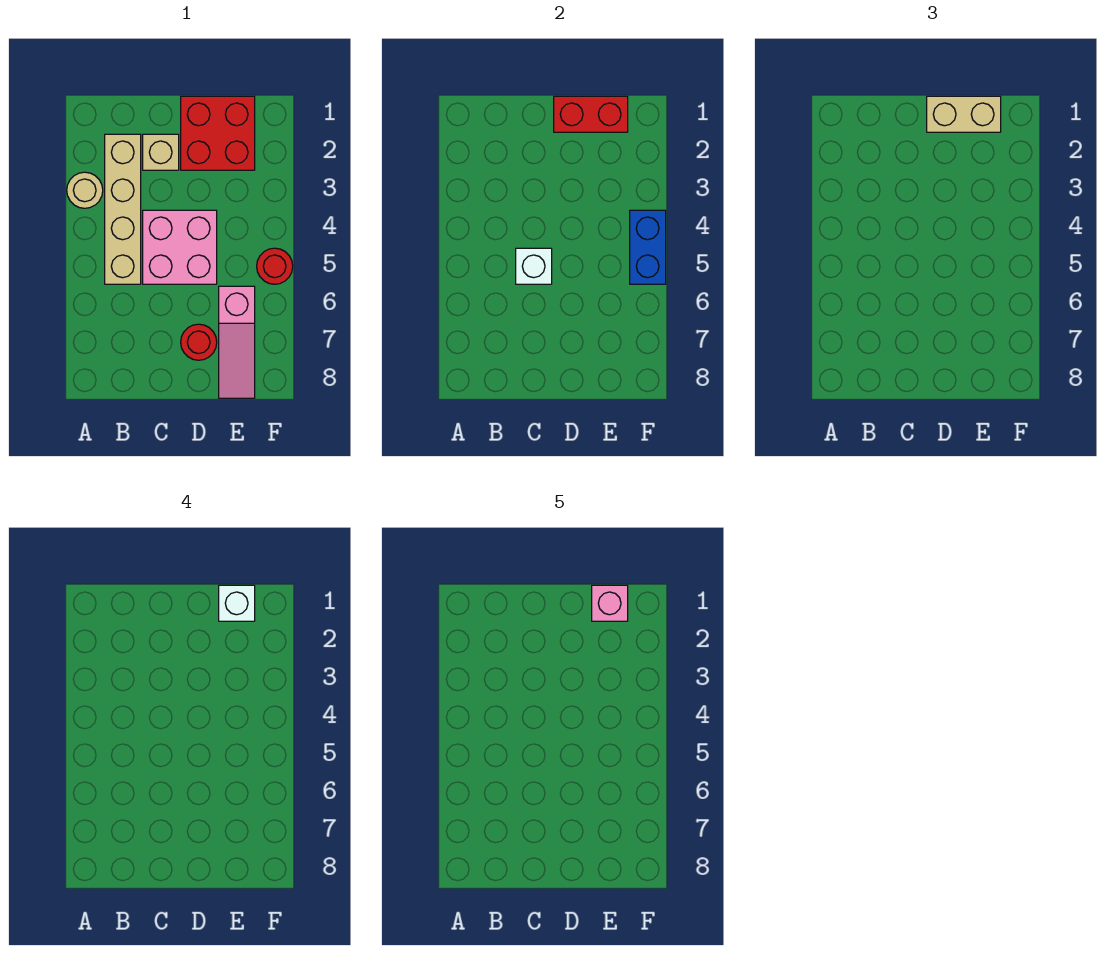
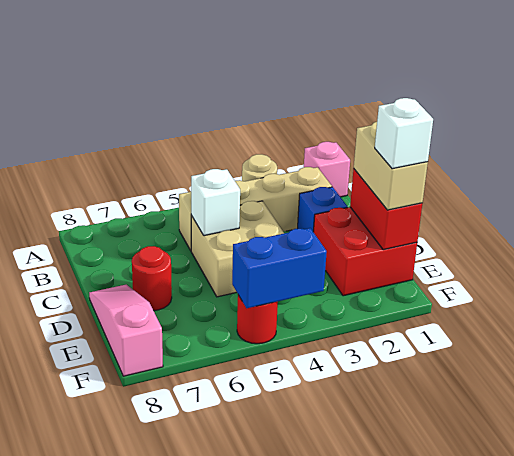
tan brick C2 level 1 -> blue brick C2 level 1
pink brick C4:D5 level 1 -> tan brick C4:D5 level 1
pink brick E1 level 5 -> pink brick A1 level 1
pink slope E6:E8 level 1 top 6 -> pink slope D8:F8 level 1 top F

